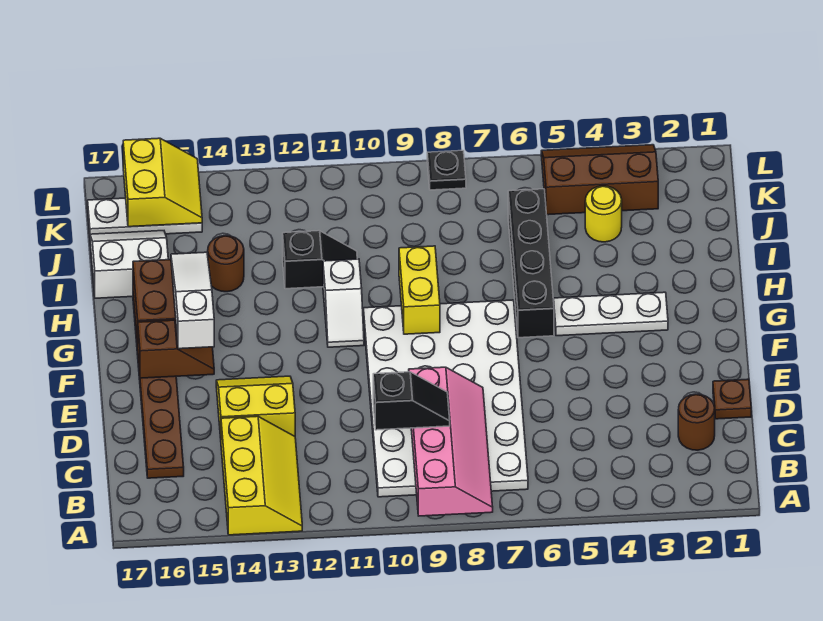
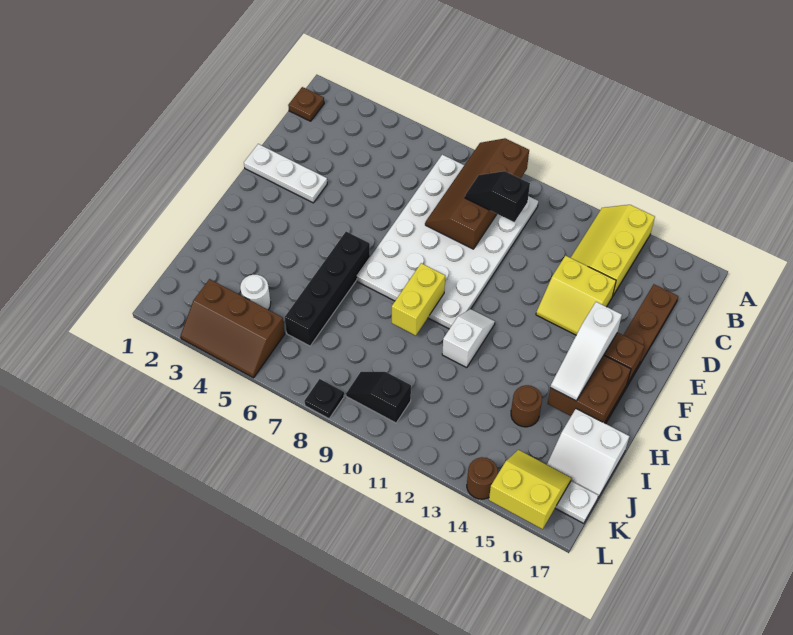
pink slope A8:D9 level 2 top 9 -> brown slope A8:D9 level 2 top 9
brown round brick C2 level 1 -> brown round brick L14 level 1
brown plate D1 level 1 -> brown plate B1 level 1
white plate G3:G5 level 1 -> white plate E1:E3 level 1
black slope I11:I12 level 1 top 12 -> black slope K9:K10 level 1 top 10
yellow round brick J4 level 1 -> white round brick J4 level 1
yellow slope K15:L16 level 2 top 16 -> yellow slope K15:L16 level 2 top L

